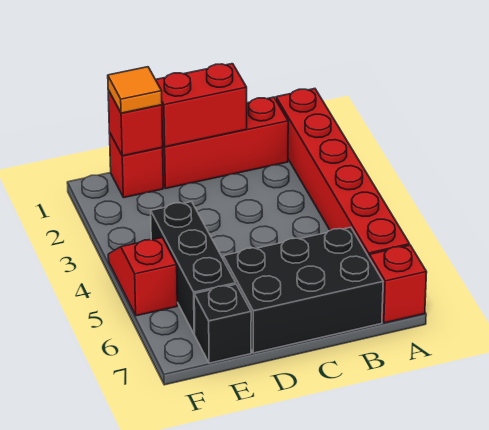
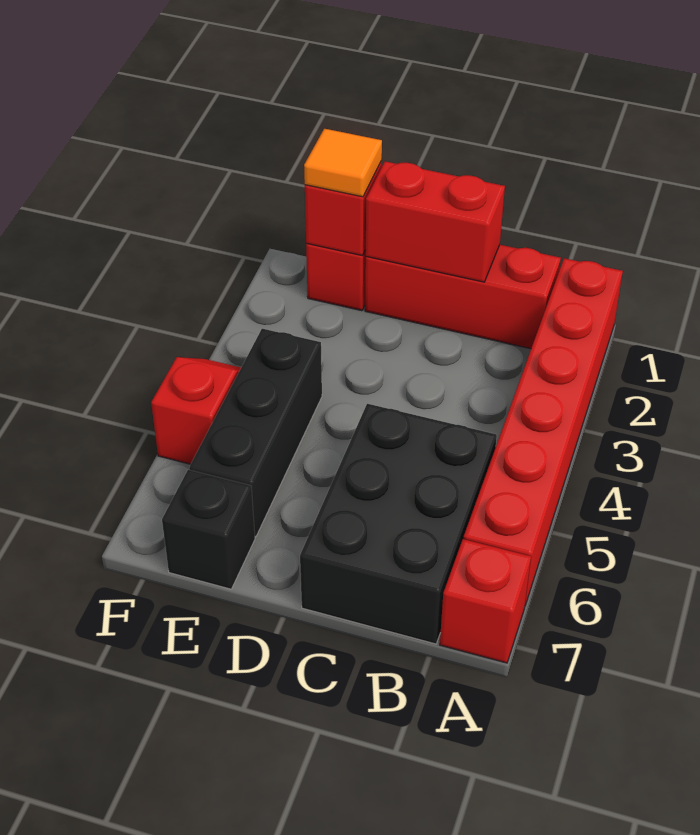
black brick B6:D7 level 1 -> black brick B5:C7 level 1

